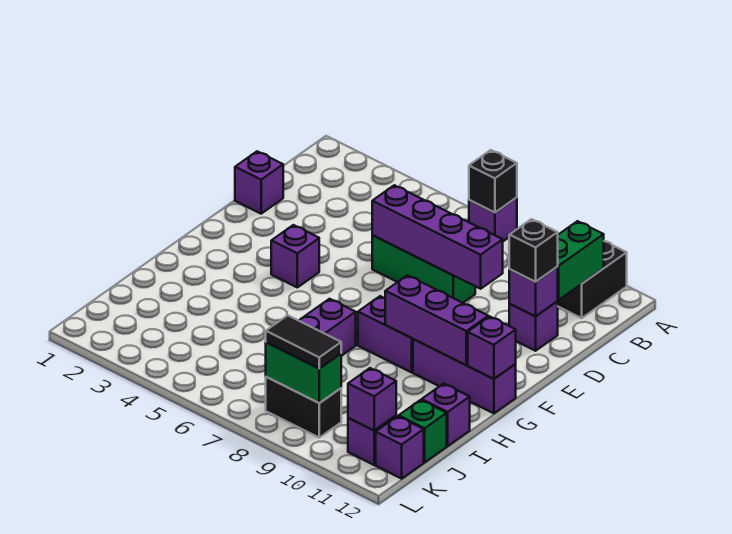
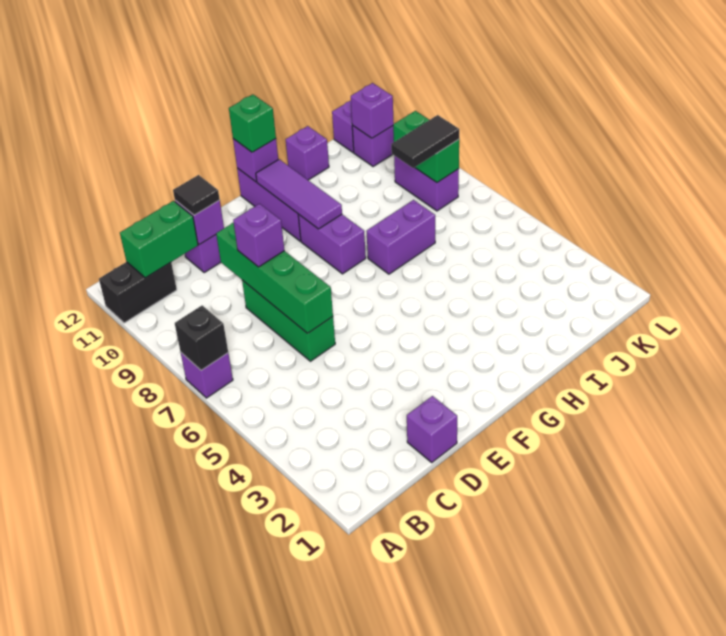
purple brick D6:D9 level 2 -> green brick D6:D9 level 2
black brick D11 level 3 -> black tile D11 level 3
purple brick F4 level 1 -> purple brick D8 level 3
purple brick G9:G11 level 2 -> purple tile G9:G11 level 2
green brick J12 level 1 -> green brick G12 level 3
black brick K8:K9 level 1 -> purple brick K8:K9 level 1
black tile K8:K9 level 3 -> black tile J8:K8 level 3

